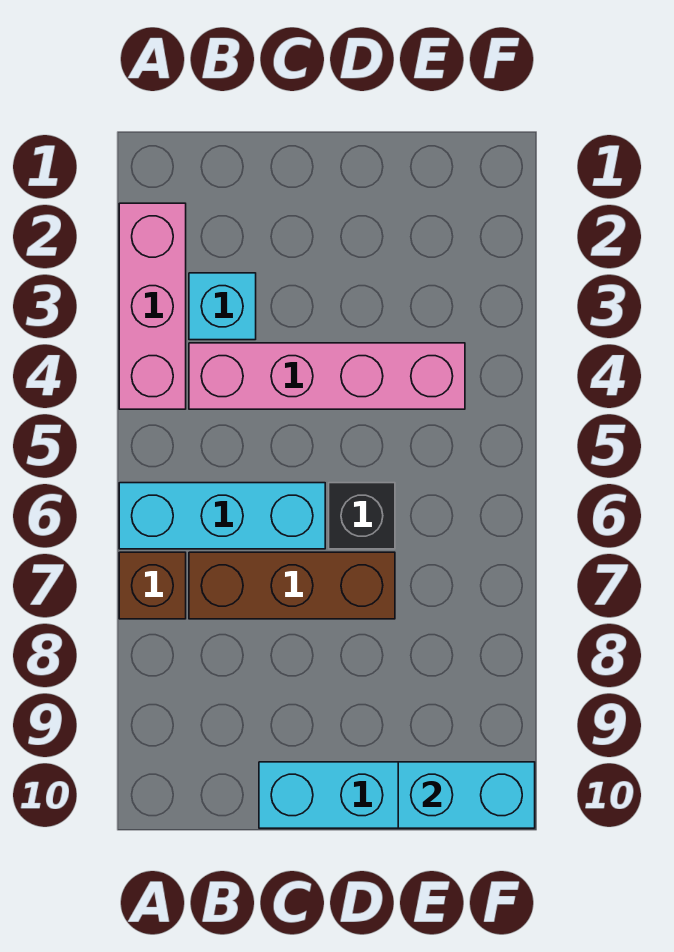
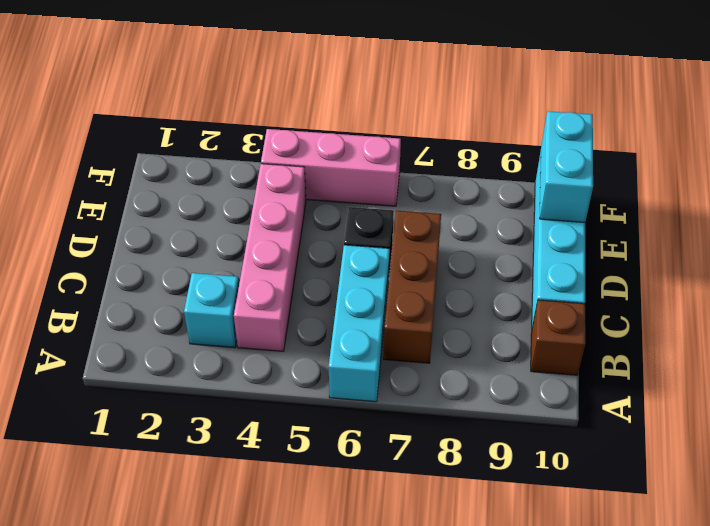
pink brick A2:A4 level 1 -> pink brick F4:F6 level 1
brown brick A7 level 1 -> brown brick B10 level 1

